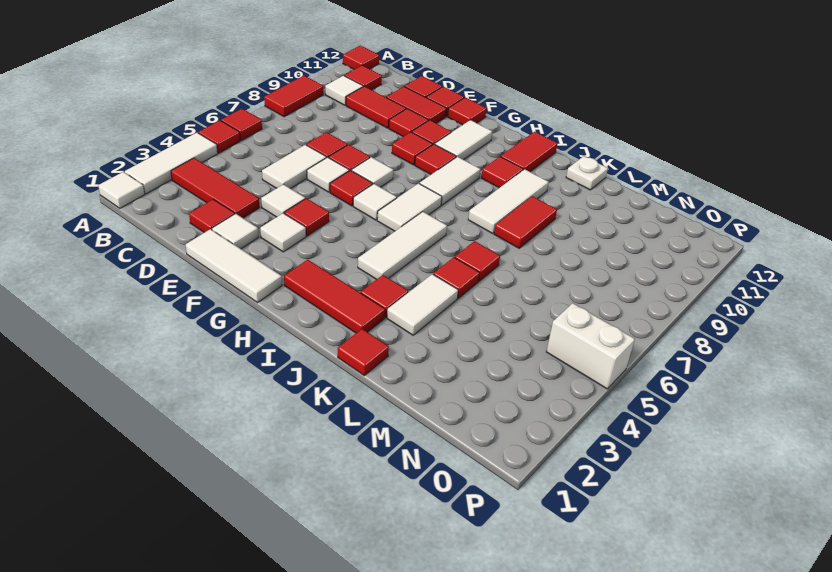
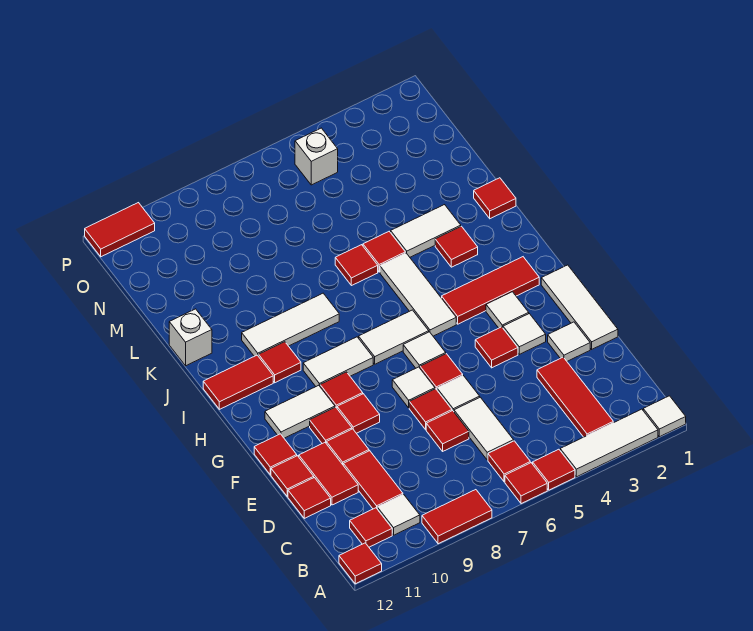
red tile D2 level 1 -> red tile B6 level 1
white tile D5:D6 level 1 -> white tile C6:D6 level 1
white tile E4 level 1 -> white tile G3 level 1
red tile H2:J2 level 1 -> red tile H2:H4 level 1
white tile I4:I6 level 1 -> white tile H5:J5 level 1
red tile K8:K9 level 1 -> red tile P11:P12 level 1
white plate K12 level 1 -> white brick K12 level 1
white brick O5:P5 level 1 -> white brick O5 level 1

